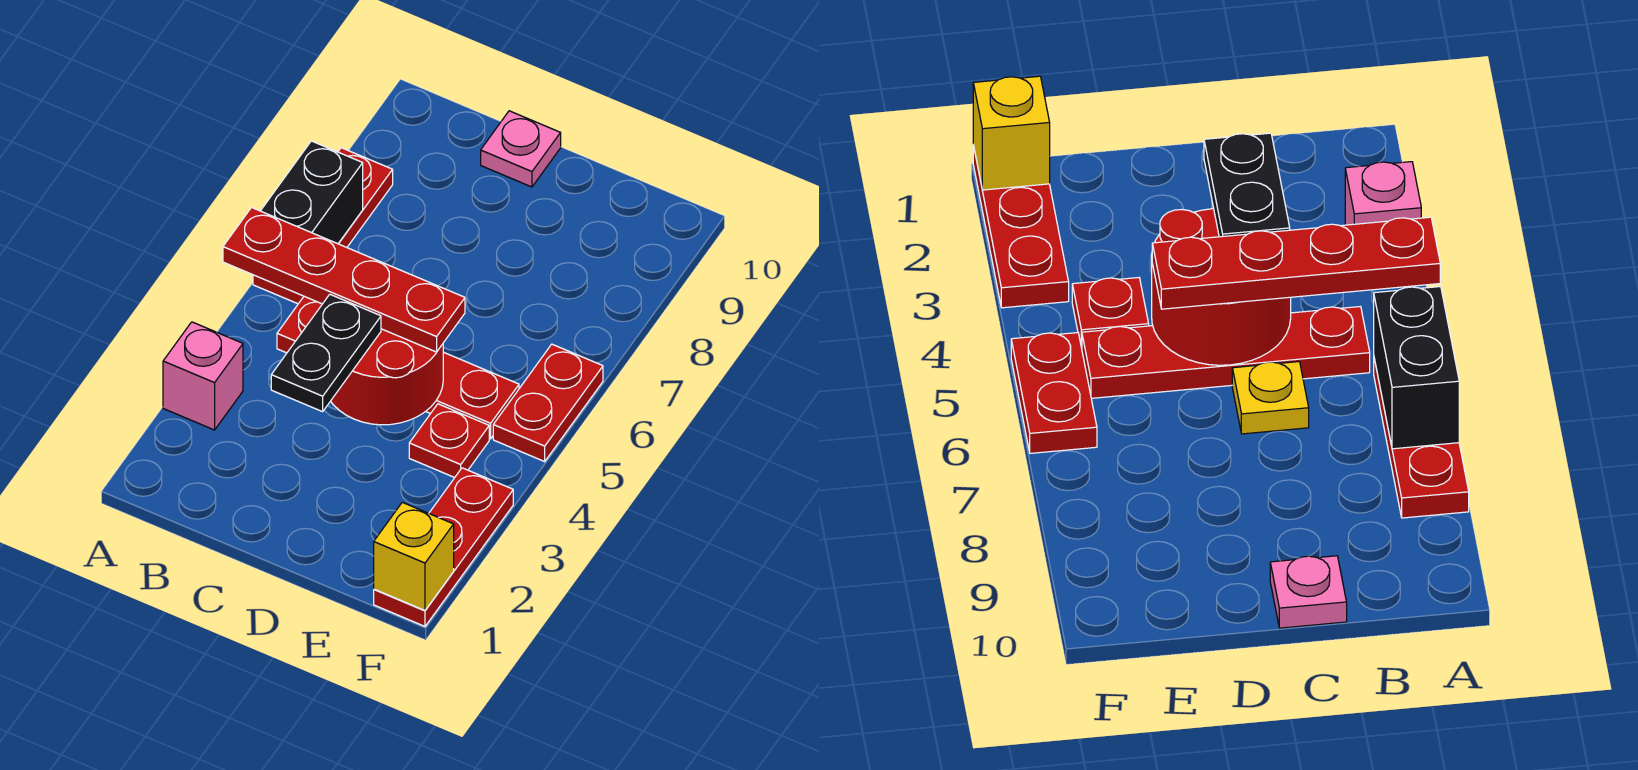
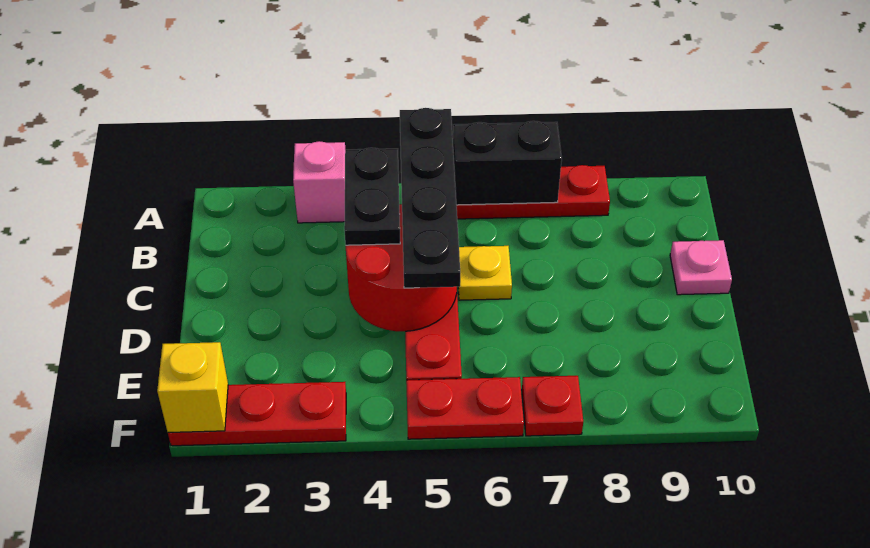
red plate A5:D5 level 3 -> black plate A5:D5 level 3
black plate C3:C4 level 3 -> black plate B4:C4 level 3
red plate E4 level 1 -> red plate F7 level 1

